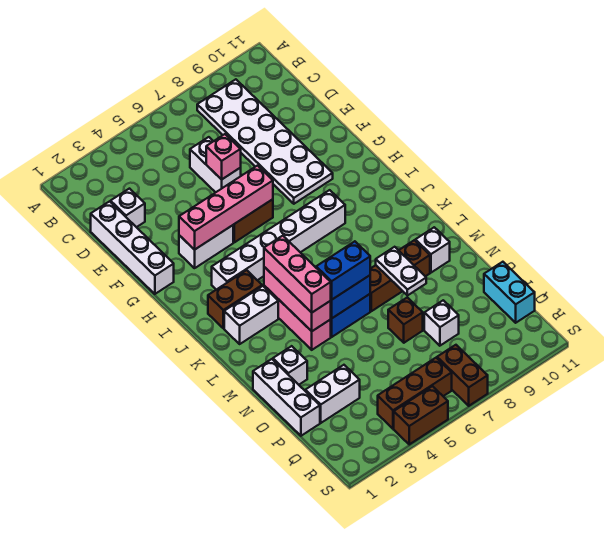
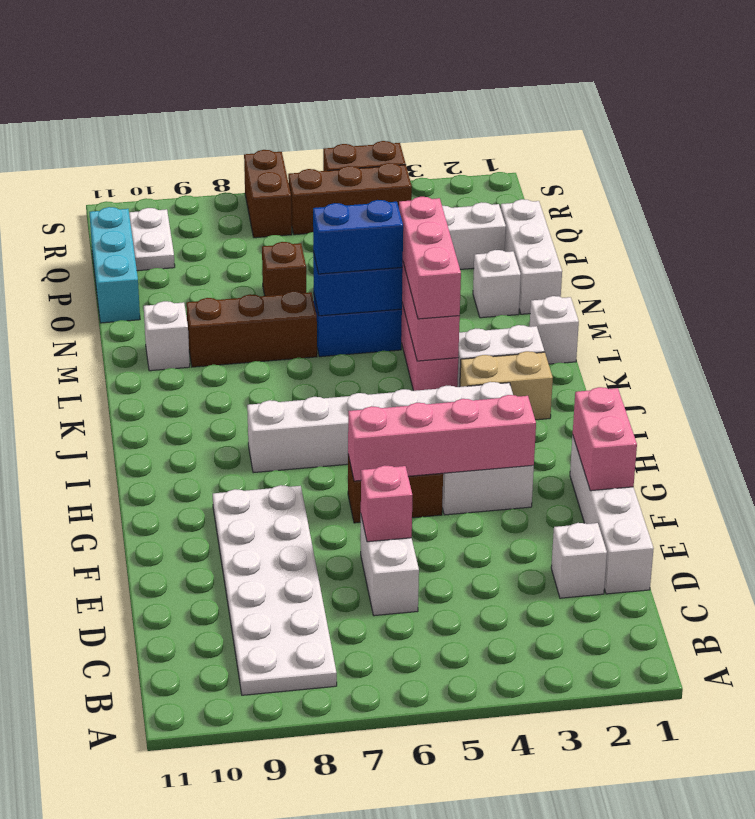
none -> pink brick F1:G1 level 2
brown brick J2:J3 level 1 -> tan brick J2:J3 level 1
white plate M8:N8 level 2 -> white plate Q10:R10 level 1
white brick P8 level 1 -> white brick L1 level 1
cyan brick P11:Q11 level 1 -> cyan brick O11:Q11 level 1

